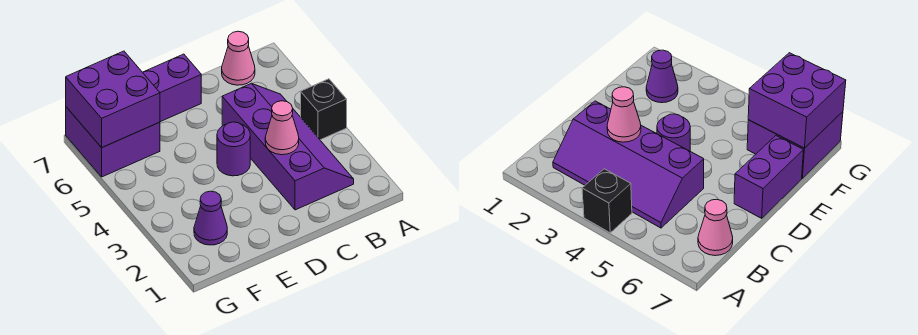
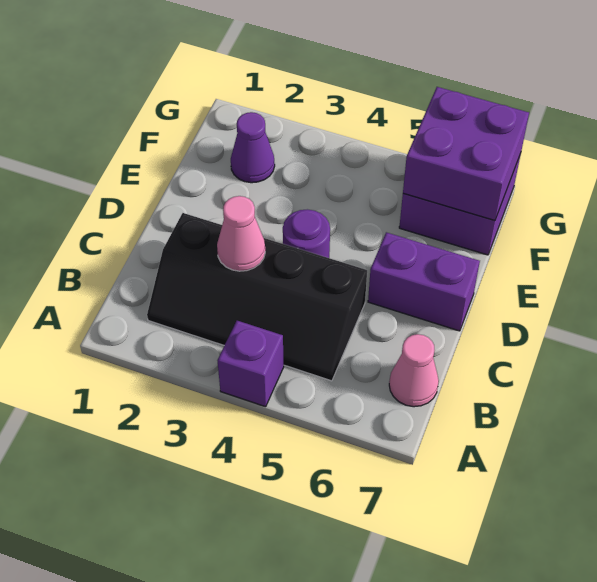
black brick A4 level 1 -> purple brick A4 level 1
purple slope B2:C5 level 1 top C -> black slope B2:C5 level 1 top C
purple brick D7:E7 level 1 -> purple brick D6:D7 level 1

